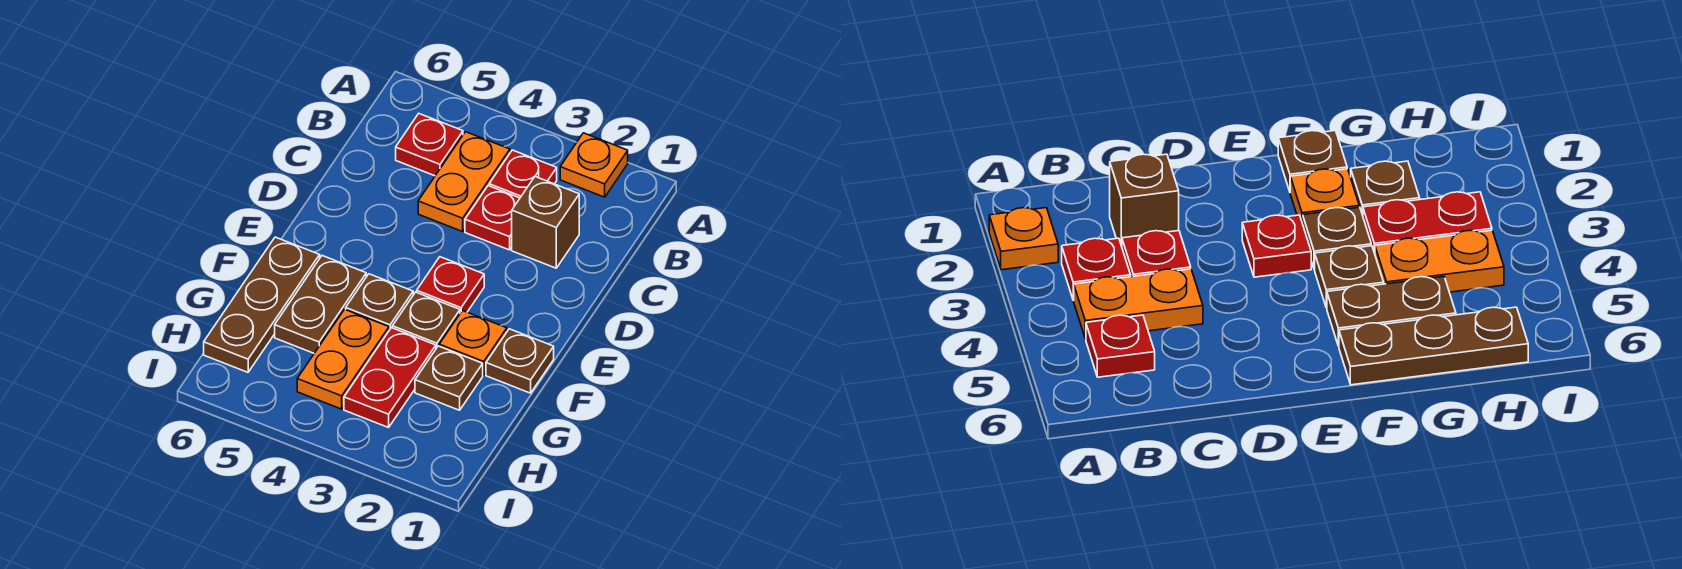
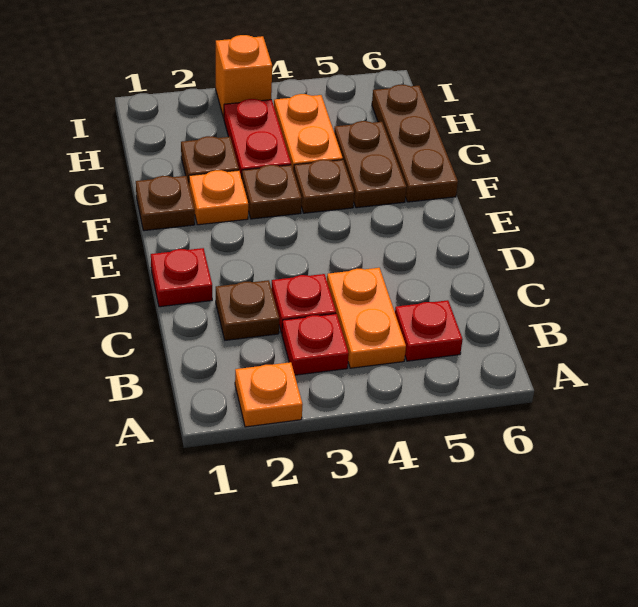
brown brick C2 level 1 -> brown plate C2 level 1
red plate E3 level 1 -> red plate D1 level 1
none -> orange brick I3 level 1

